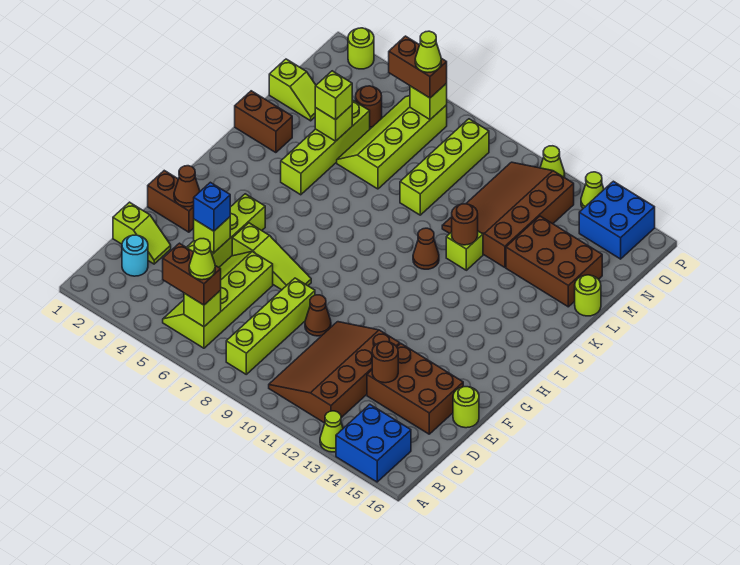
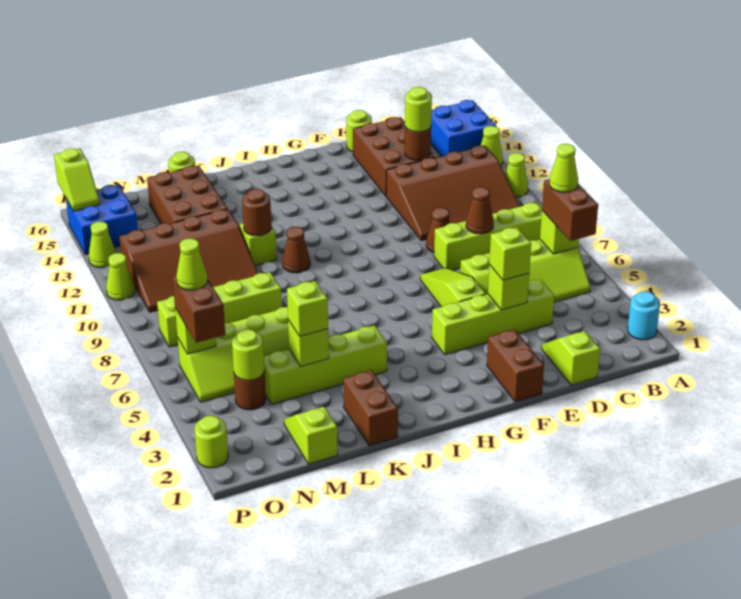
none -> lime cone A11 level 1
cyan round brick C2 level 1 -> cyan round brick A2 level 1
none -> lime round brick D13 level 3
blue brick E4 level 3 -> lime brick E4 level 3
brown cone F2 level 2 -> brown cone D8 level 2
none -> lime round brick N4 level 2
none -> lime slope P15:P16 level 2 top 16

